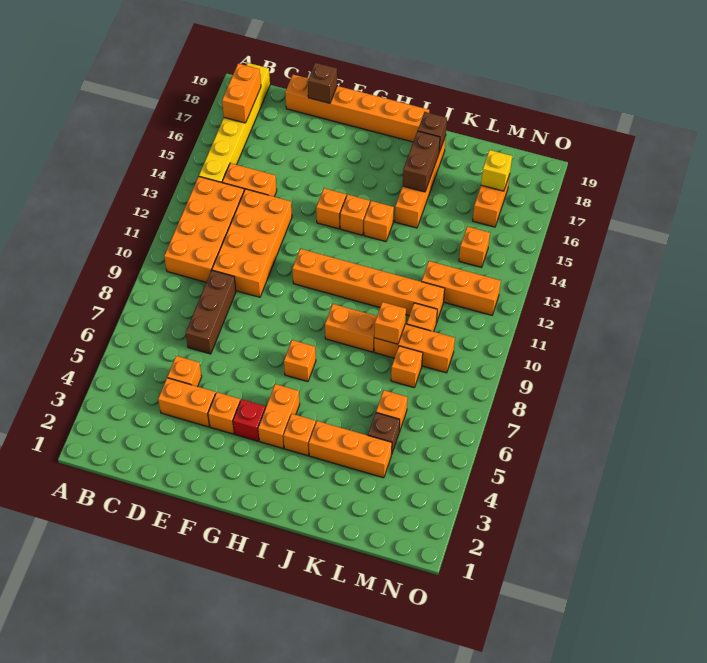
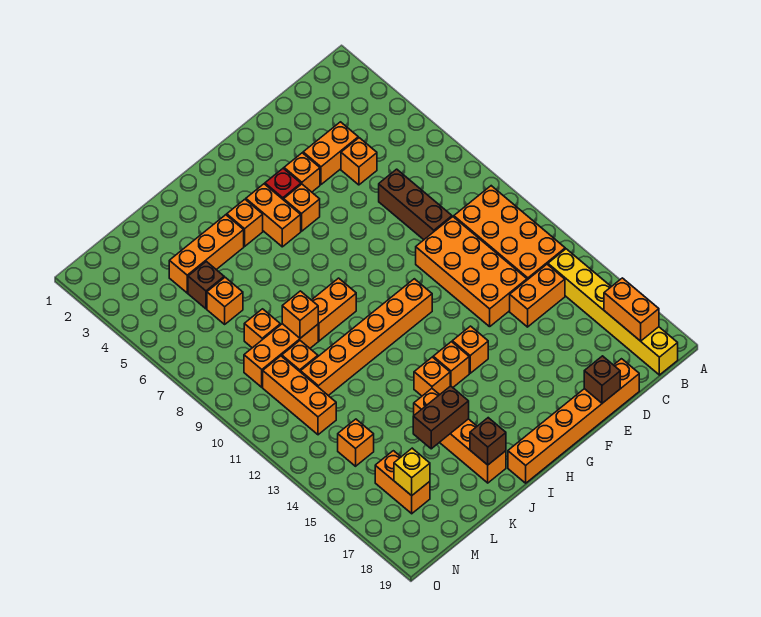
orange brick H7 level 1 -> orange brick G5 level 1
brown brick J16:J17 level 2 -> brown brick J16:K16 level 2
orange brick L12:N12 level 1 -> orange brick M10:M12 level 1

